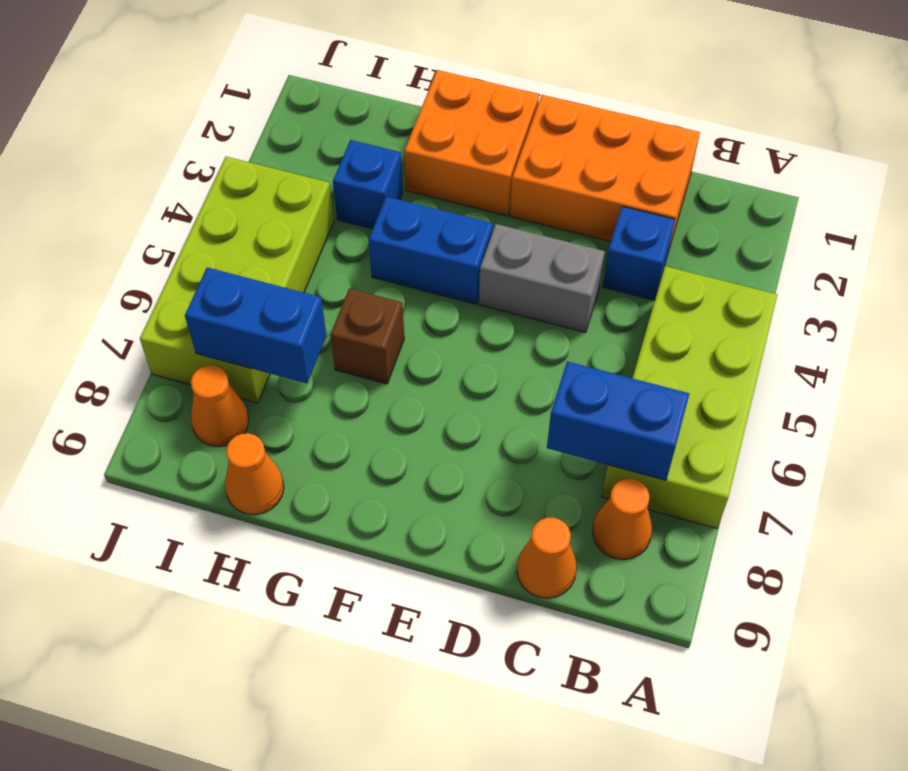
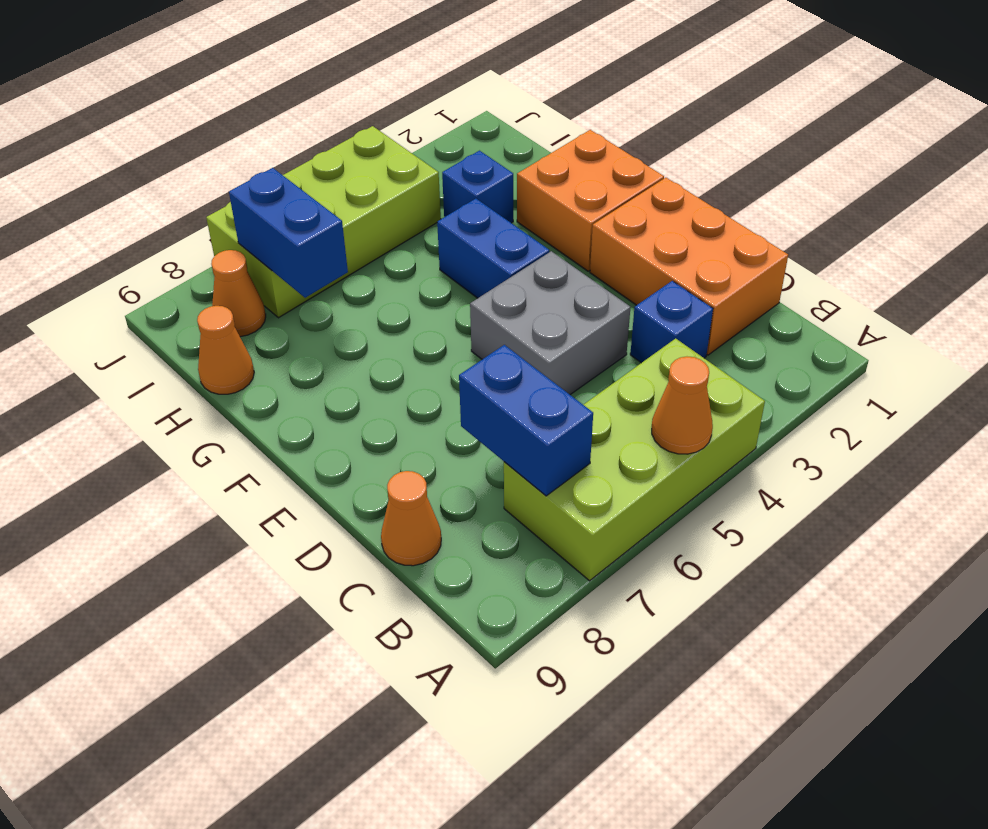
orange cone B8 level 1 -> orange cone A5 level 2
grey brick D4:E4 level 1 -> grey brick D4:E5 level 1
brown brick G6 level 1 -> none

